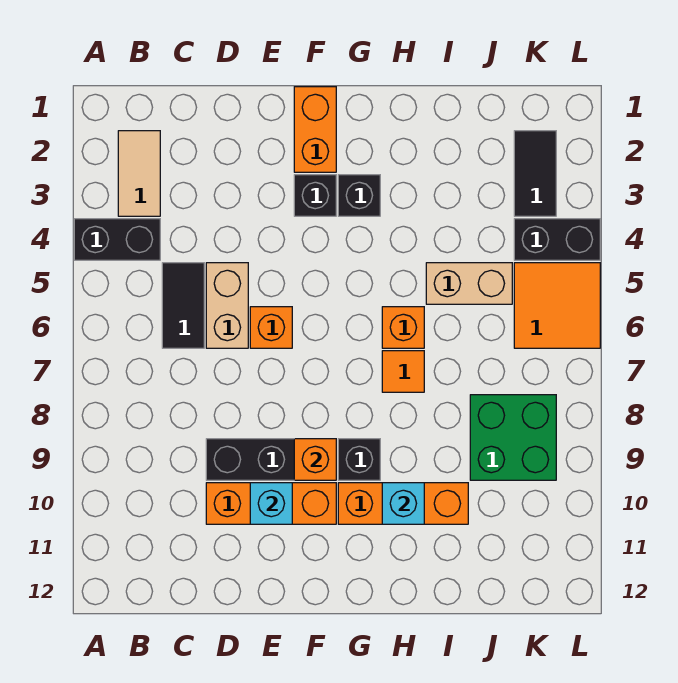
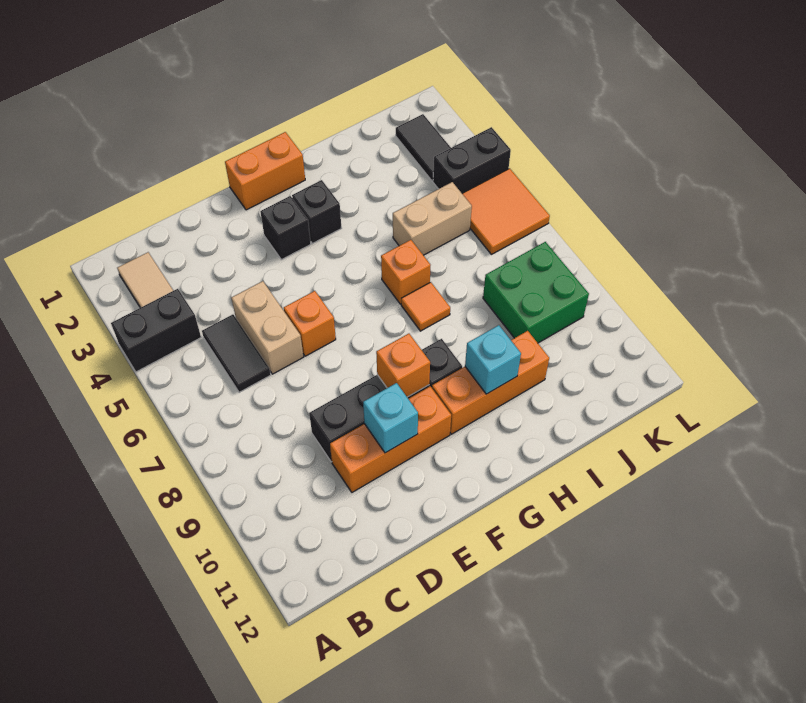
orange brick F1:F2 level 1 -> orange brick F1:G1 level 1

